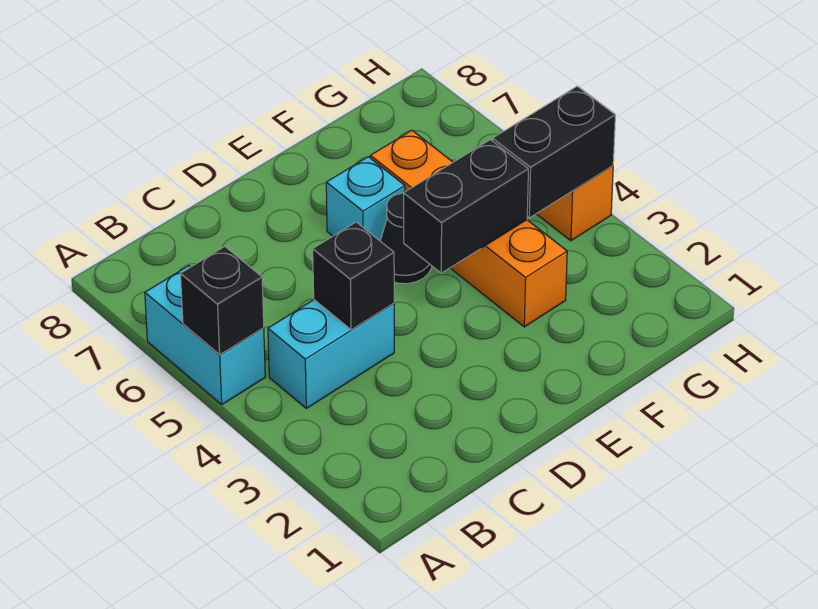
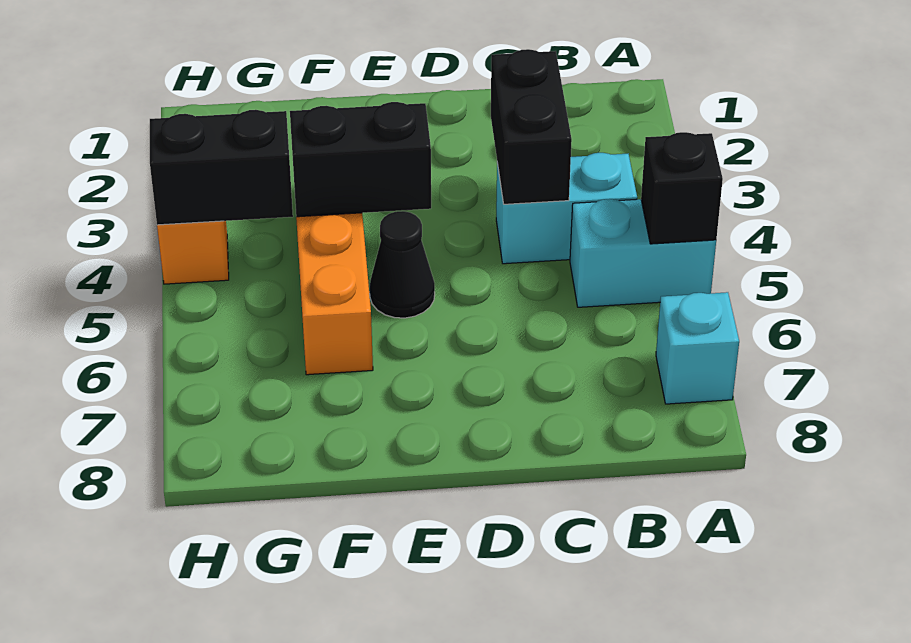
cyan brick A5:A6 level 1 -> cyan brick A5:B5 level 1
black brick C4 level 2 -> black brick C3:C4 level 2
cyan brick E6 level 1 -> cyan brick A7 level 1

